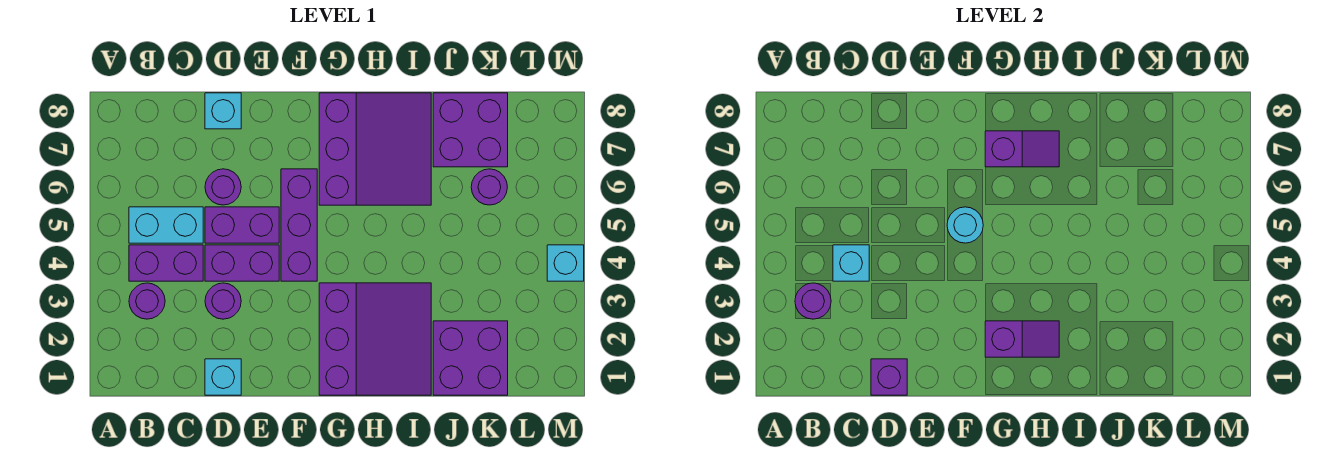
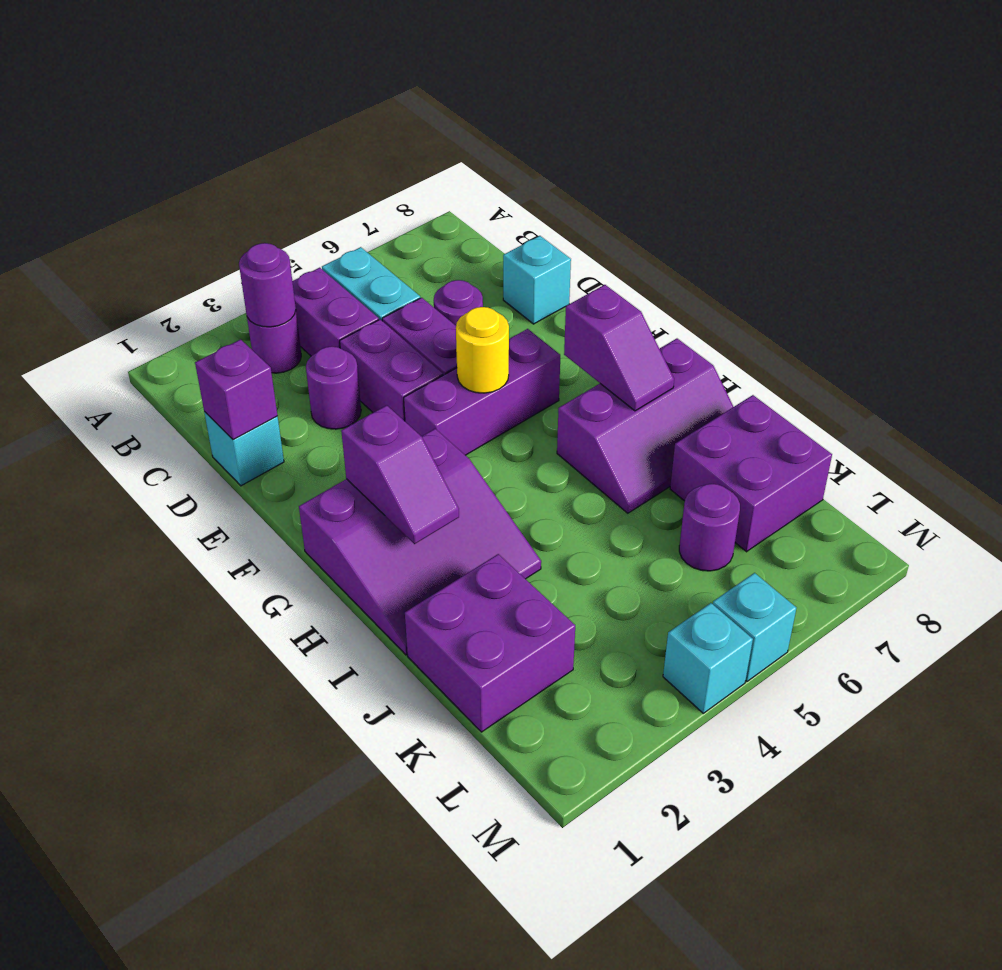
cyan brick C4 level 2 -> cyan brick M5 level 1
cyan round brick F5 level 2 -> yellow round brick F5 level 2
purple slope G6:I8 level 1 top G -> purple slope H6:I8 level 1 top H

